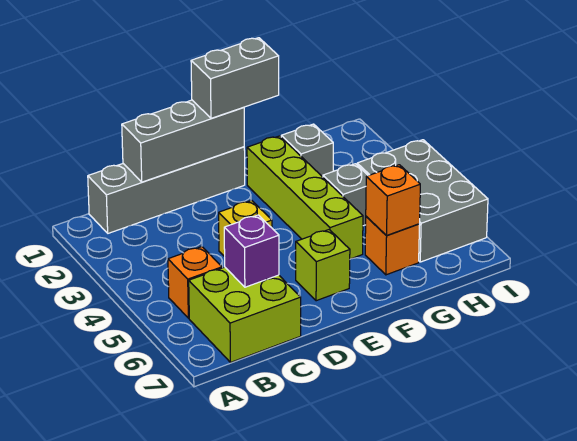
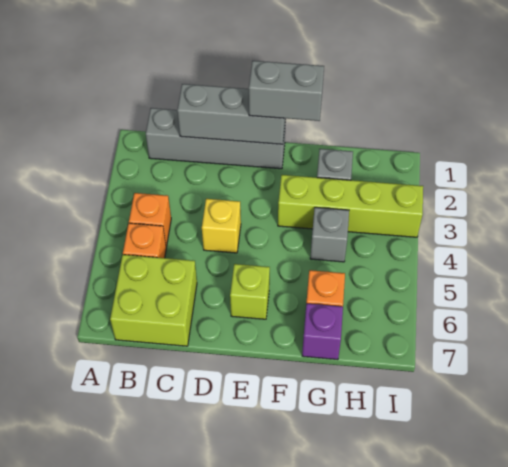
purple brick C6 level 2 -> purple brick G7 level 1
lime brick F2:F5 level 1 -> lime brick F3:I3 level 1
orange brick G6 level 2 -> orange brick B4 level 1
grey brick H4:I6 level 1 -> none

